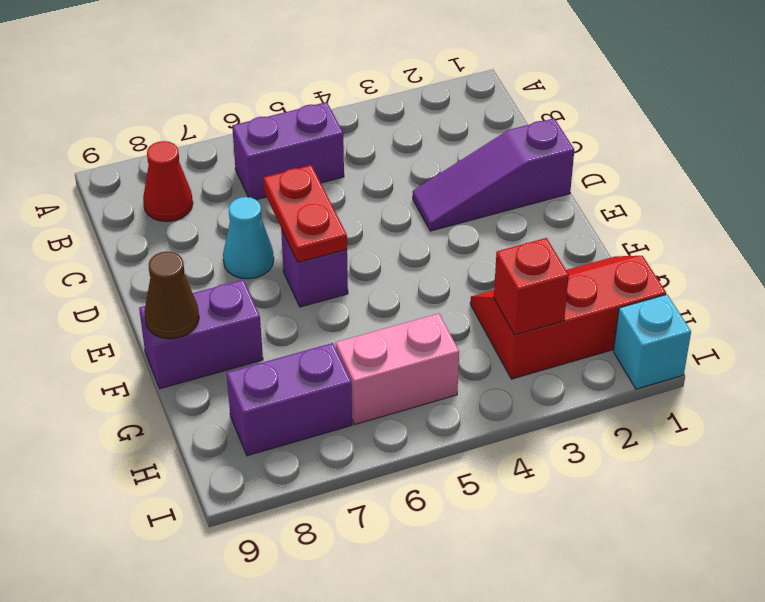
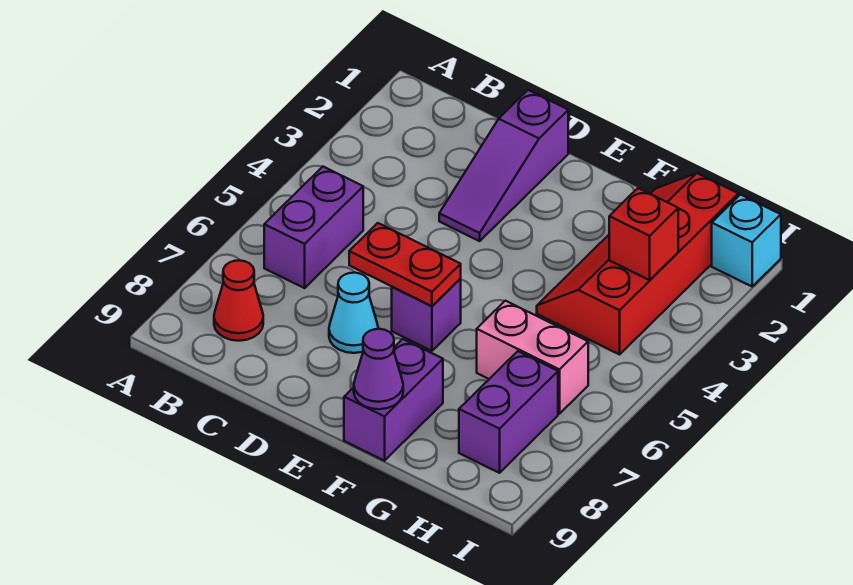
brown cone F9 level 2 -> purple cone F9 level 2
red slope G1:H3 level 1 top H -> red slope G1:H4 level 1 top H
pink brick H5:H6 level 1 -> pink brick G6:H6 level 1

